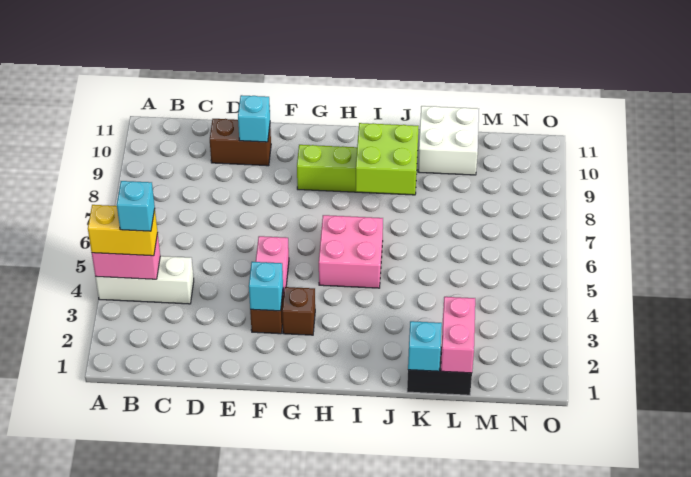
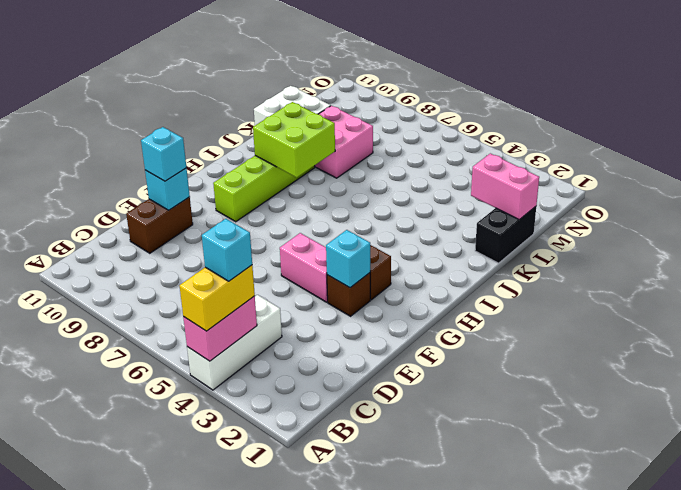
pink brick H5:I6 level 1 -> pink brick K8:L9 level 1
cyan brick K1 level 2 -> cyan brick E10 level 3

